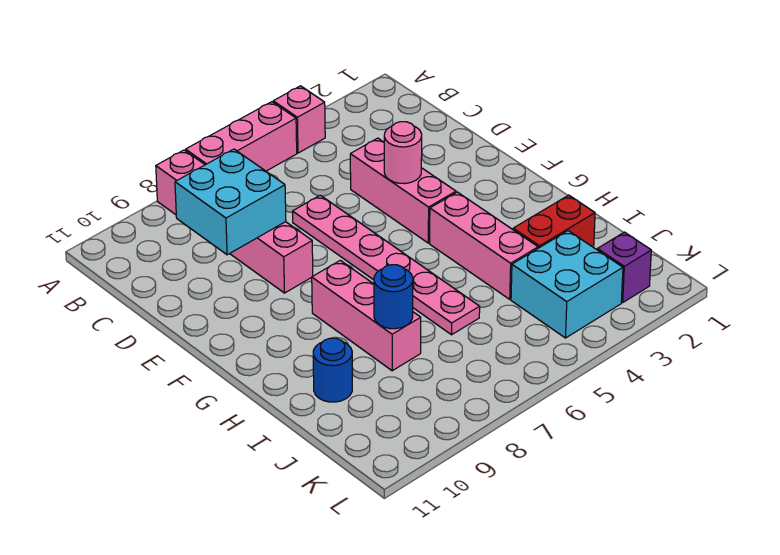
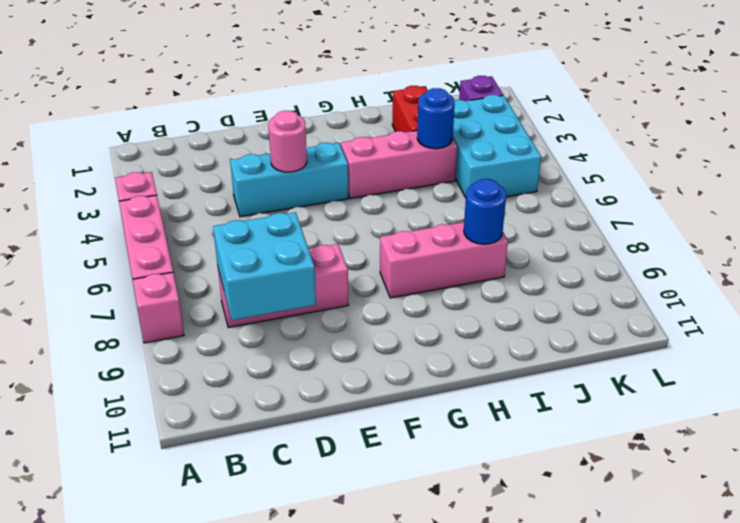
pink brick D4:F4 level 1 -> cyan brick D4:F4 level 1
pink plate D6:I6 level 1 -> none
blue round brick I10 level 1 -> blue round brick I4 level 2
cyan brick J3:K4 level 1 -> cyan brick J3:K5 level 1

